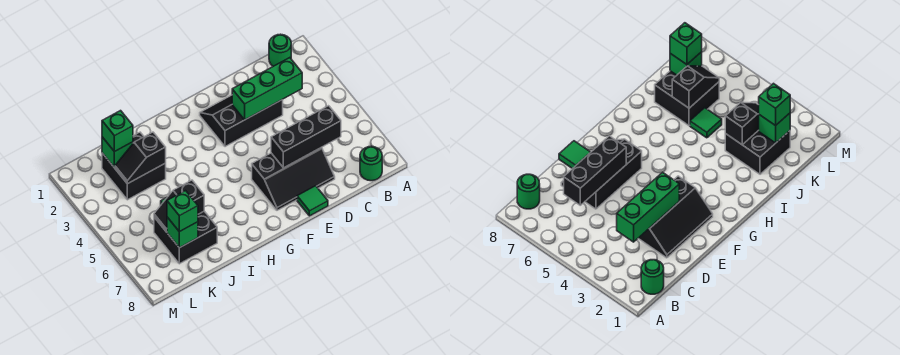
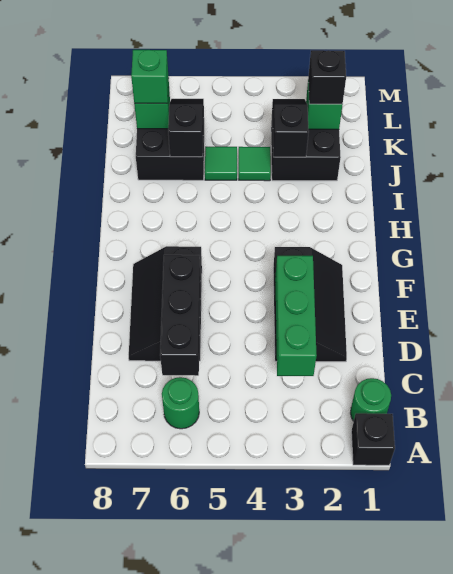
none -> black brick A1 level 1
green round brick B8 level 1 -> green round brick B6 level 1
green tile E8 level 1 -> green tile J4 level 1
green brick K2 level 3 -> black brick K2 level 3

